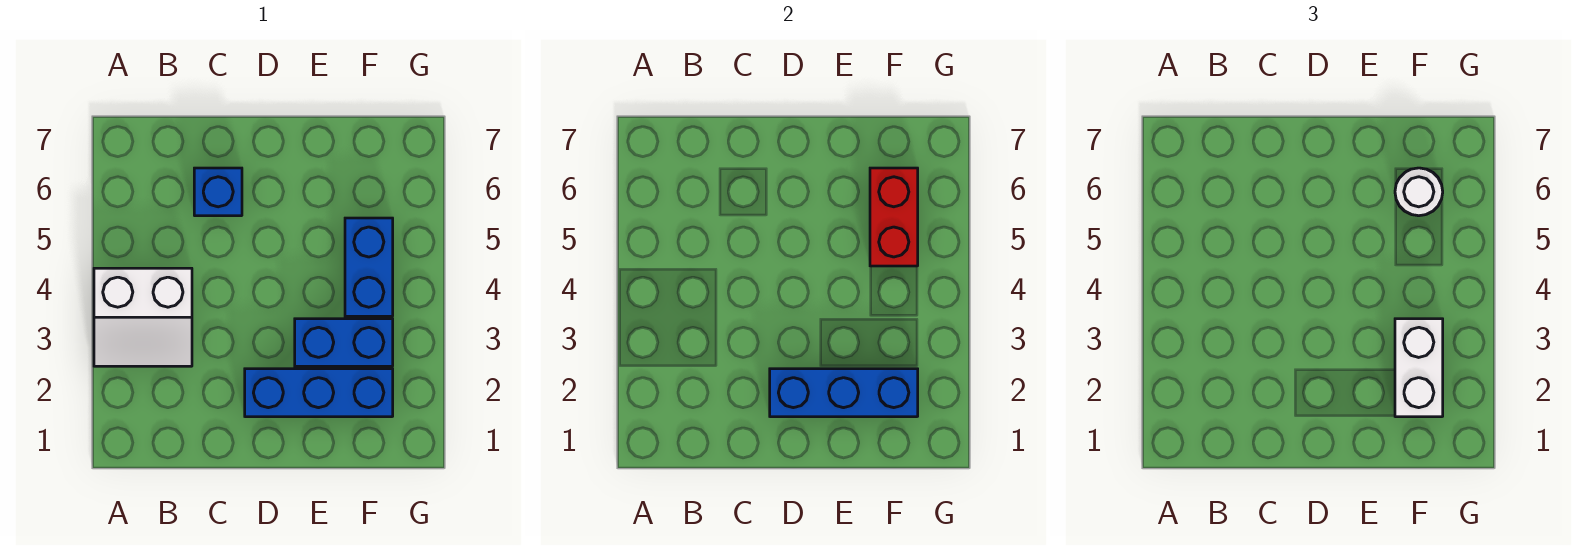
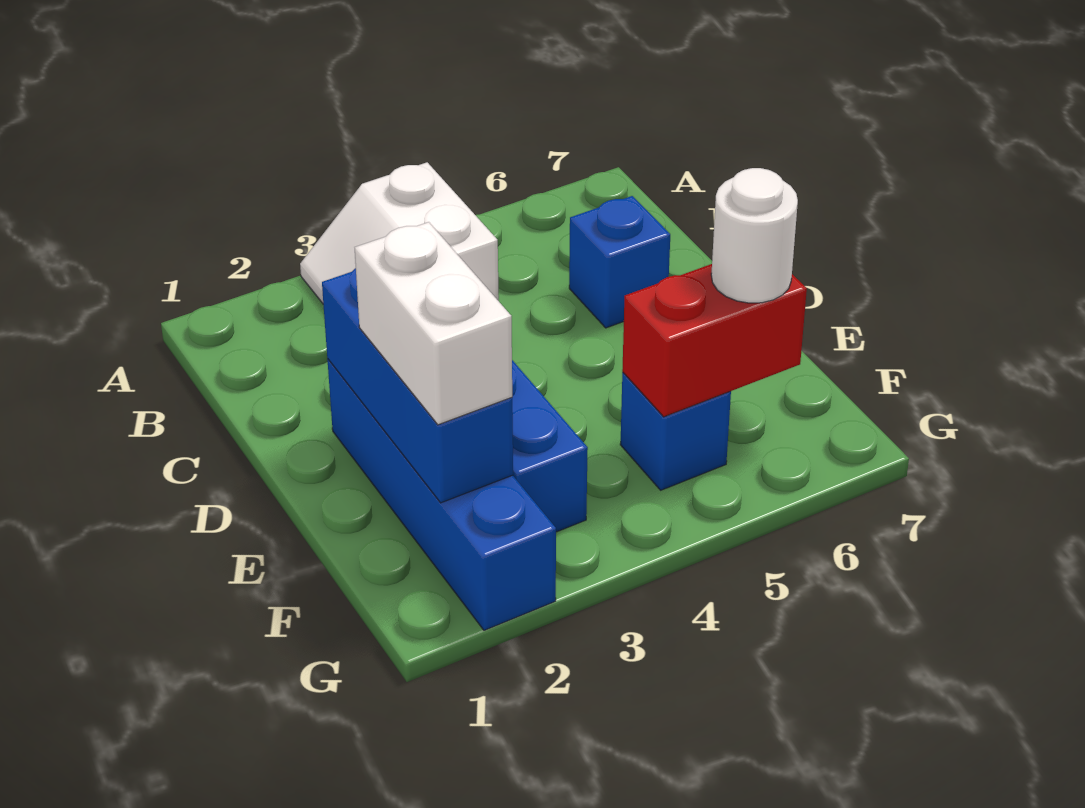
blue brick D2:F2 level 1 -> blue brick D2:G2 level 1
white brick F2:F3 level 3 -> white brick E2:F2 level 3
blue brick F4:F5 level 1 -> blue brick F5 level 1

